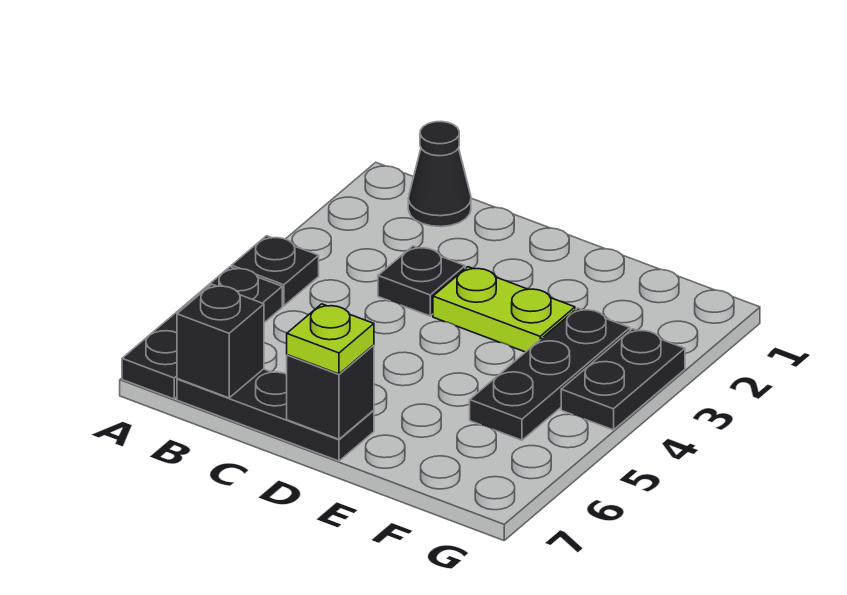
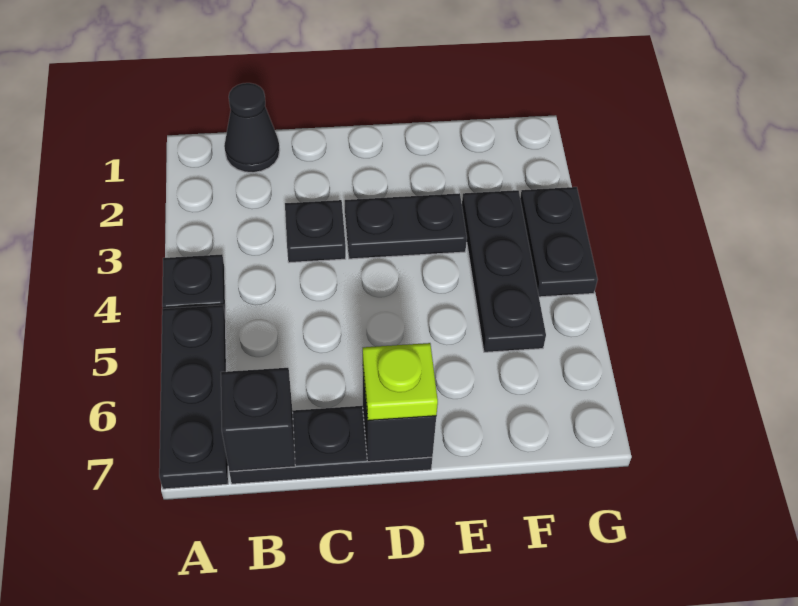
lime plate D3:E3 level 1 -> black plate D3:E3 level 1

